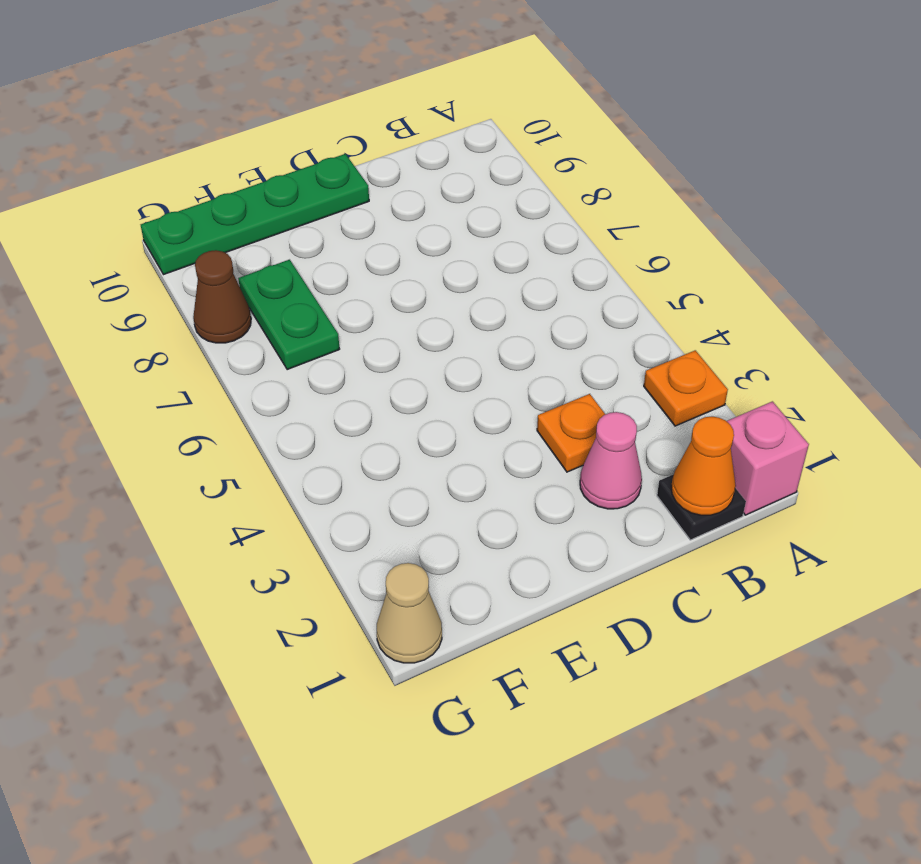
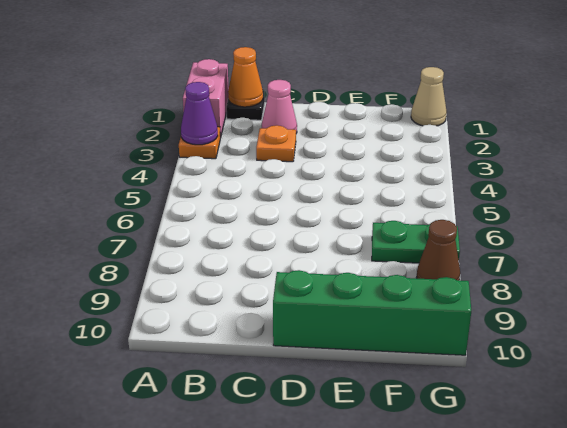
pink brick A1 level 1 -> pink brick A1:A2 level 1
none -> purple cone A3 level 2
green plate D10:G10 level 1 -> green brick D10:G10 level 1
green plate F7:F8 level 1 -> green plate F7:G7 level 1

